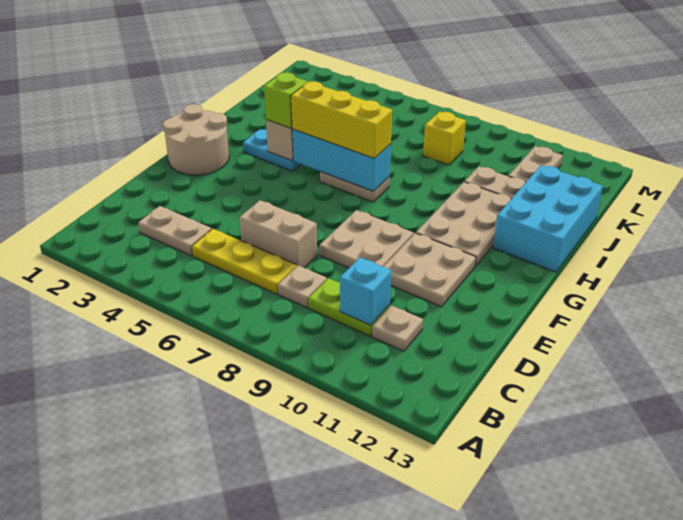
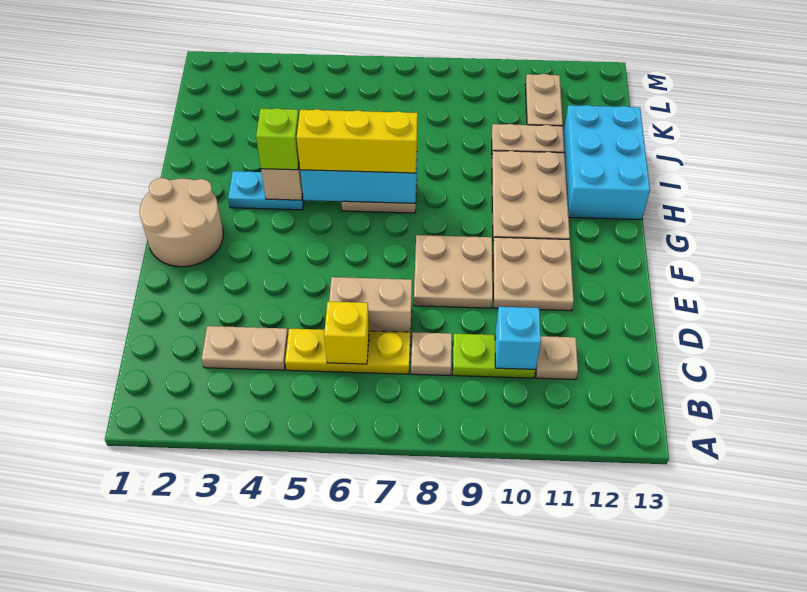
yellow brick K8 level 1 -> yellow brick C6 level 2

